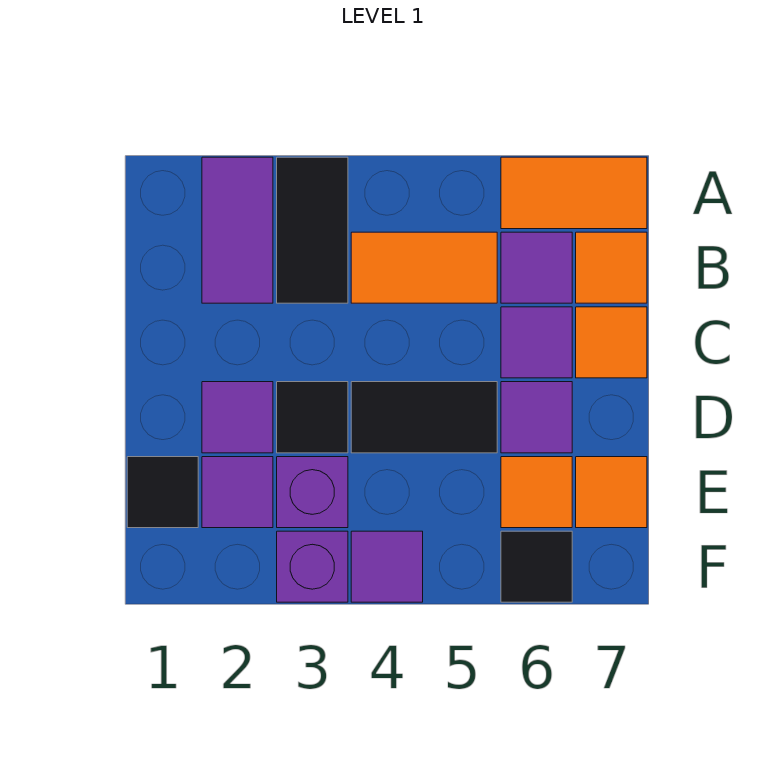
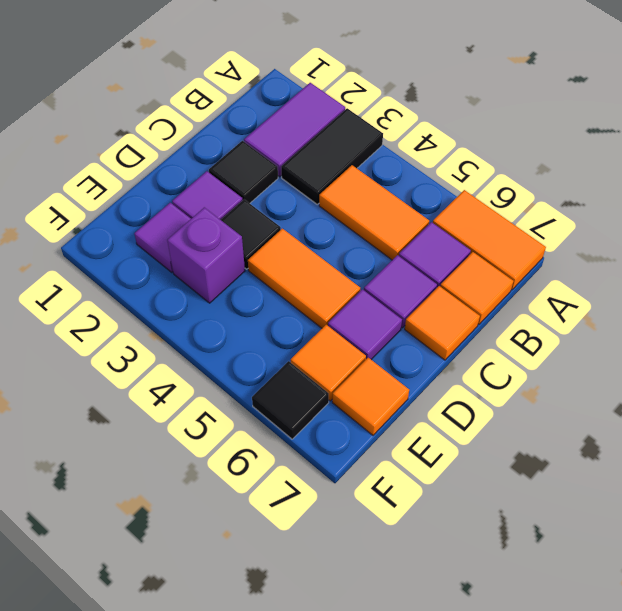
black tile D4:D5 level 1 -> orange tile D4:D5 level 1
black tile E1 level 1 -> black tile C2 level 1
purple brick F3 level 1 -> none
purple tile F4 level 1 -> none

